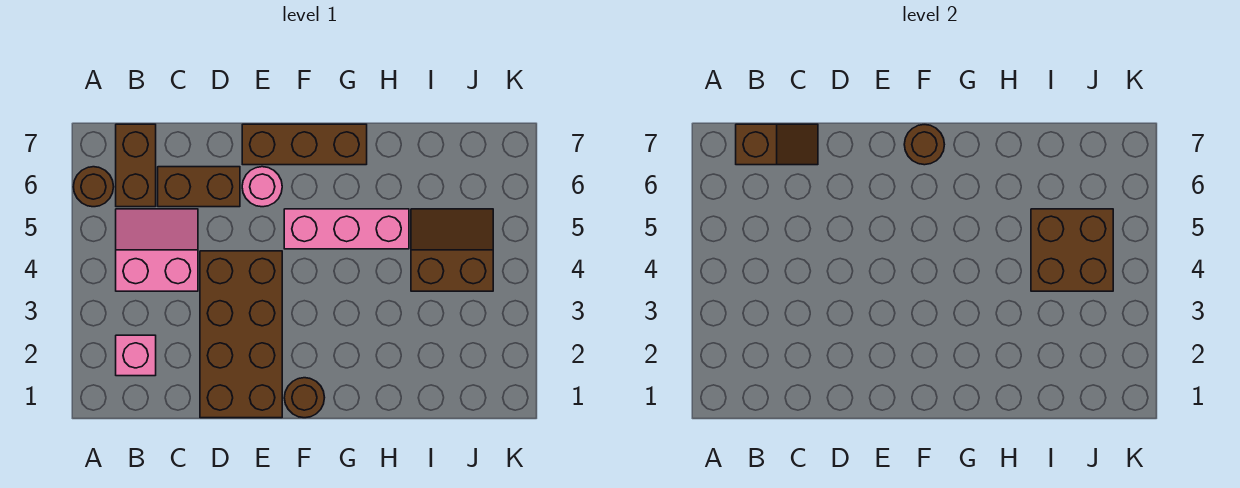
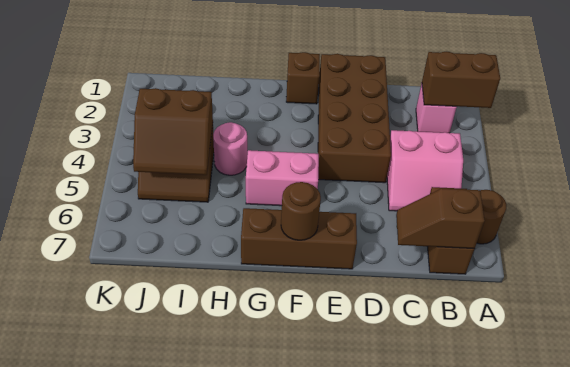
brown brick C6:D6 level 1 -> brown brick A2:B2 level 2
pink round brick E6 level 1 -> pink round brick H4 level 1
brown round brick F1 level 1 -> brown brick F1 level 1
pink brick F5:H5 level 1 -> pink brick F5:G5 level 1
brown brick I4:J5 level 2 -> brown slope I4:J5 level 2 top 4

